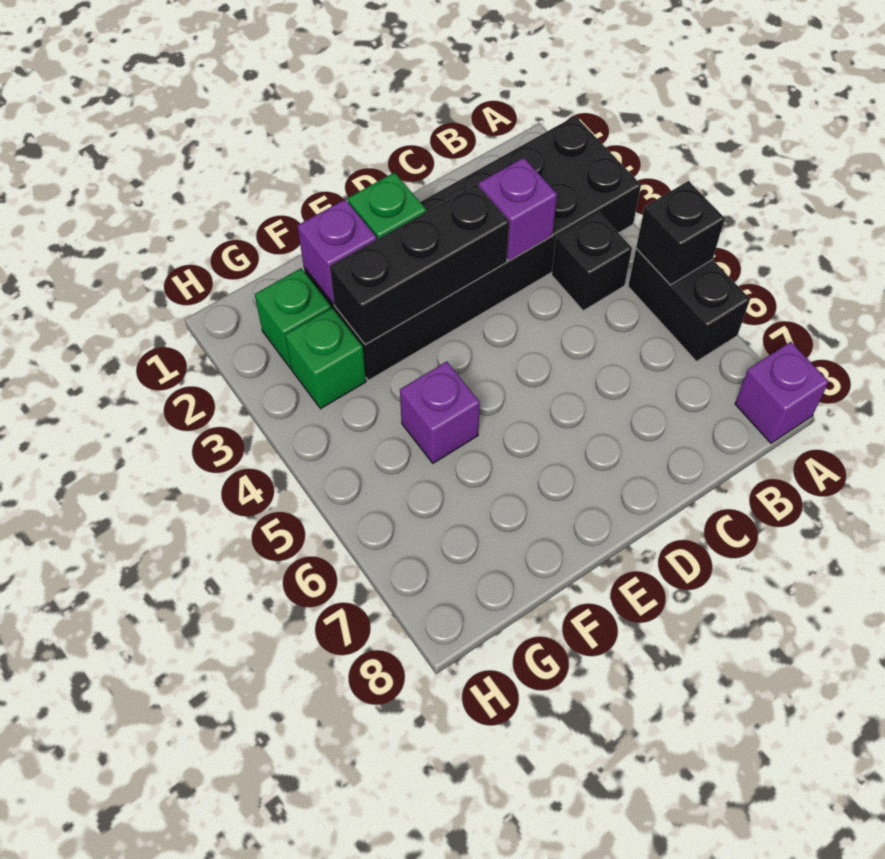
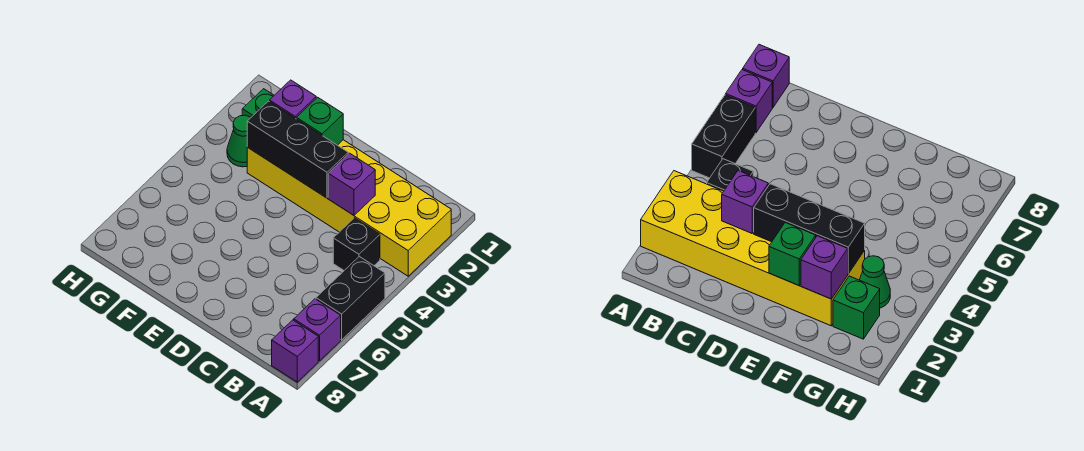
black brick A2:F3 level 1 -> yellow brick A2:F3 level 1
black brick A5 level 2 -> none
purple brick F5 level 1 -> purple brick A7 level 1
green brick G3 level 1 -> green cone G3 level 1

